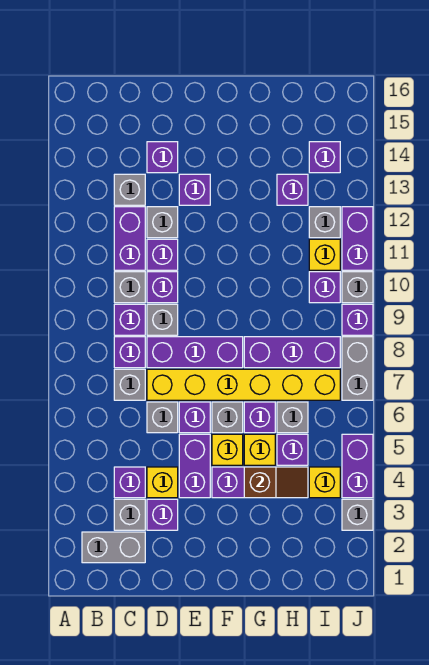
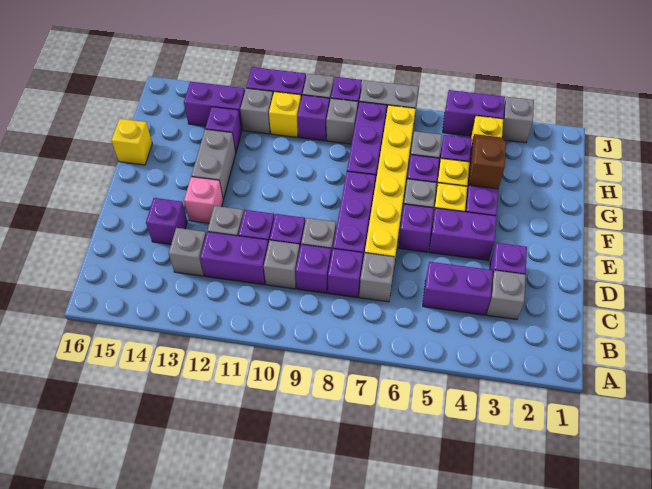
grey brick B2:C2 level 1 -> grey brick F13:G13 level 1
purple brick C4 level 1 -> purple brick C4:C5 level 1
yellow brick D4 level 1 -> yellow brick G16 level 1
grey brick D6 level 1 -> grey brick I9 level 1
purple brick E13 level 1 -> pink brick E13 level 1
purple brick I14 level 1 -> purple brick I13:I14 level 1

